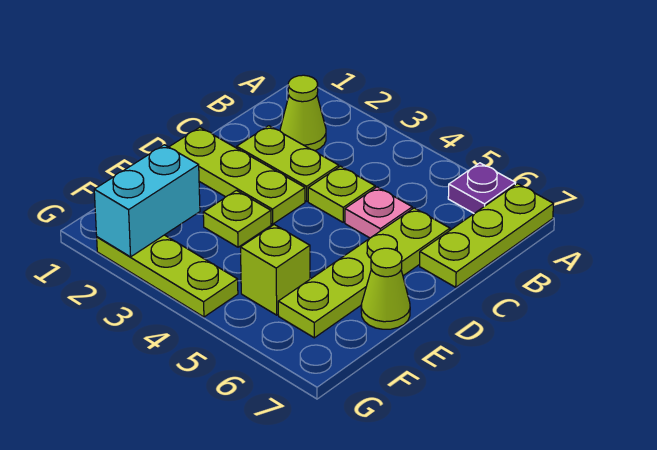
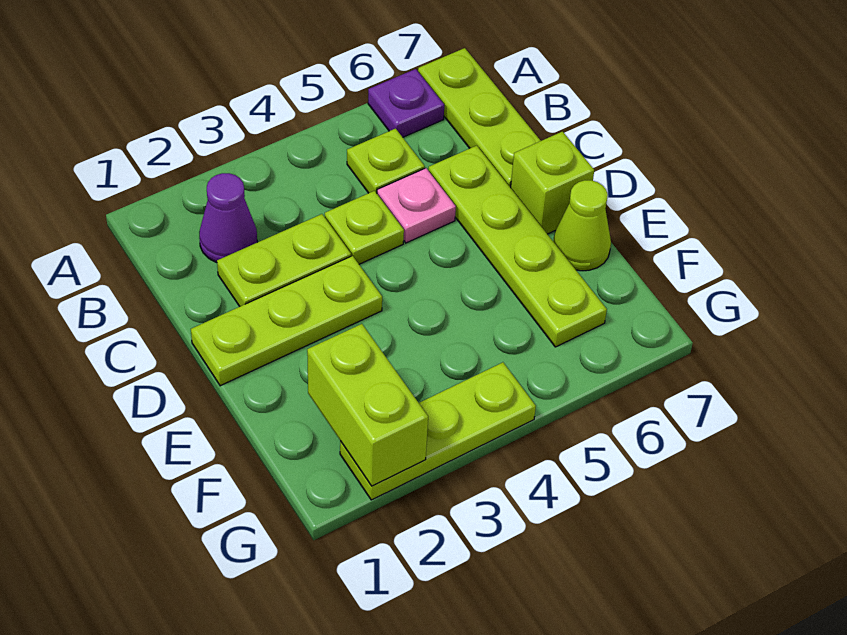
lime cone B2 level 1 -> purple cone B2 level 1
lime plate E3 level 1 -> lime plate B5 level 1
cyan brick F2:G2 level 2 -> lime brick F2:G2 level 2
lime brick F5 level 1 -> lime brick D7 level 1

